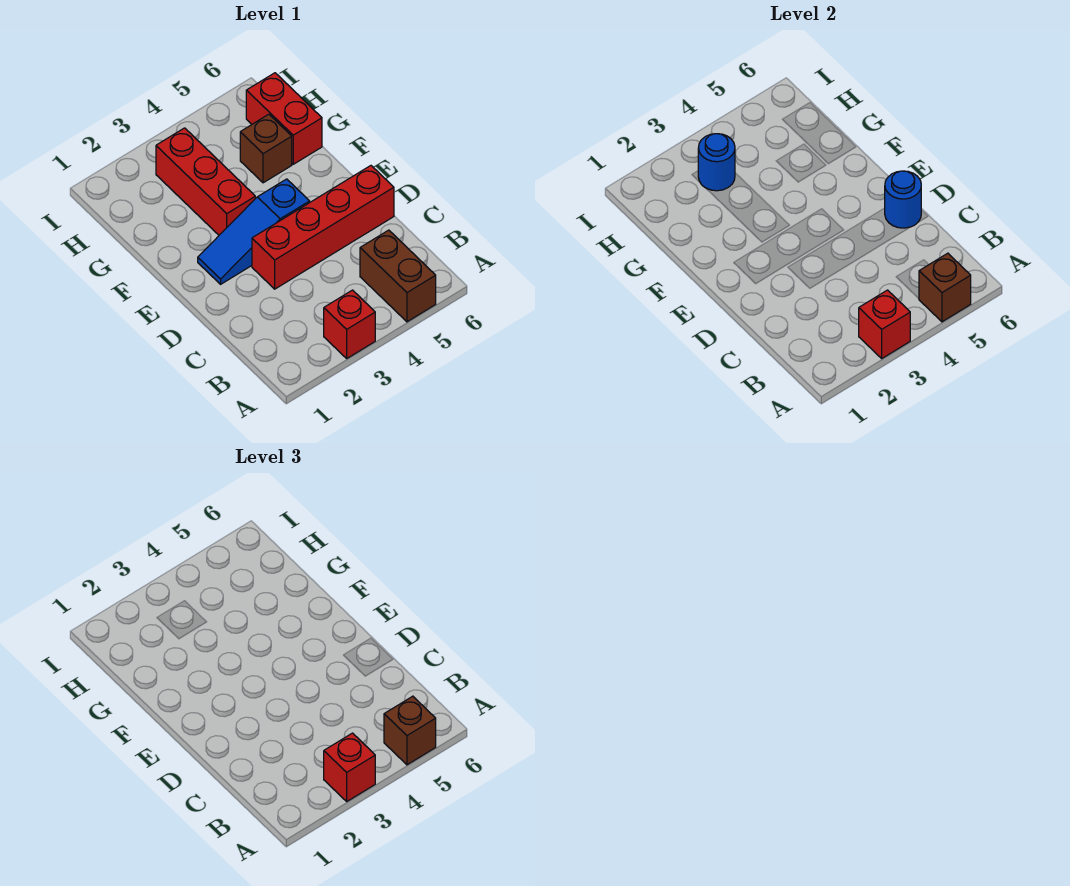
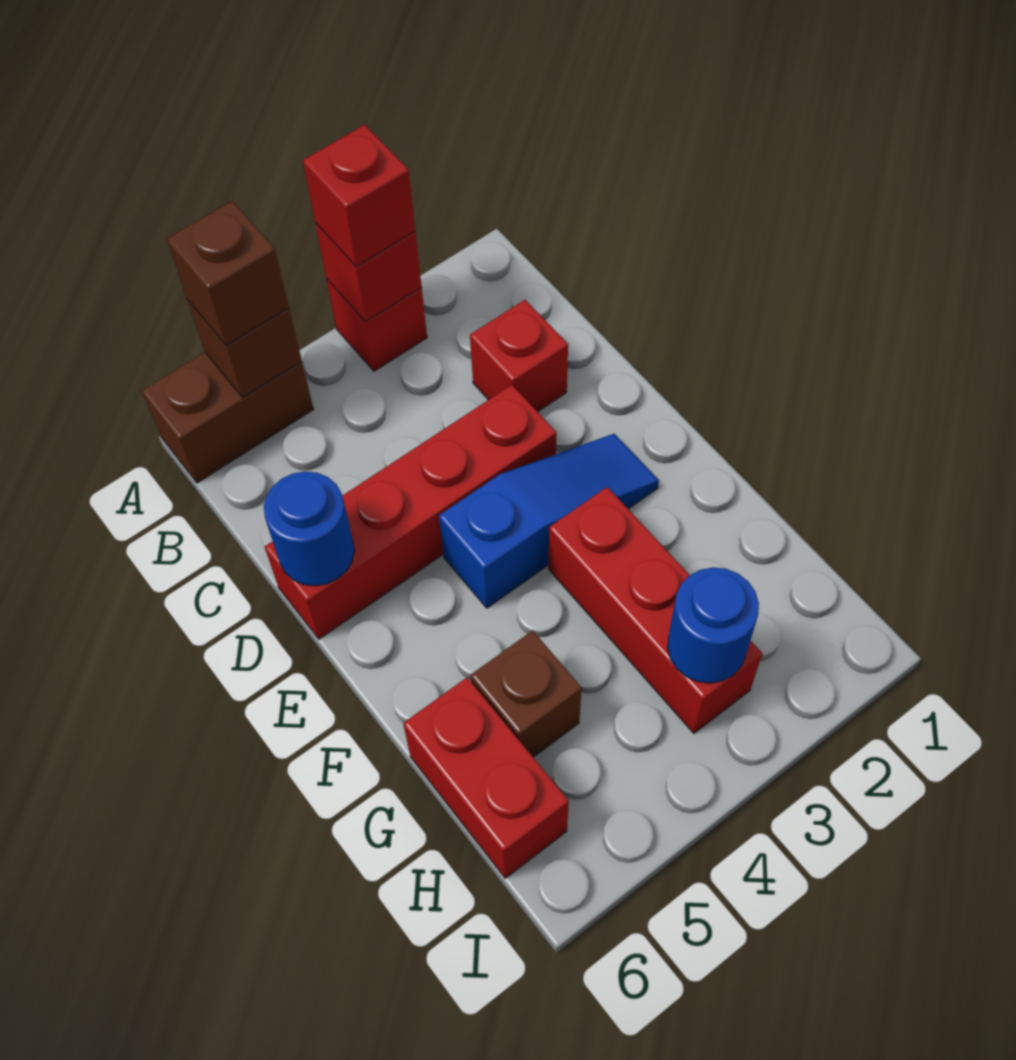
brown brick A5:B5 level 1 -> brown brick A5:A6 level 1
none -> red brick C2 level 1

